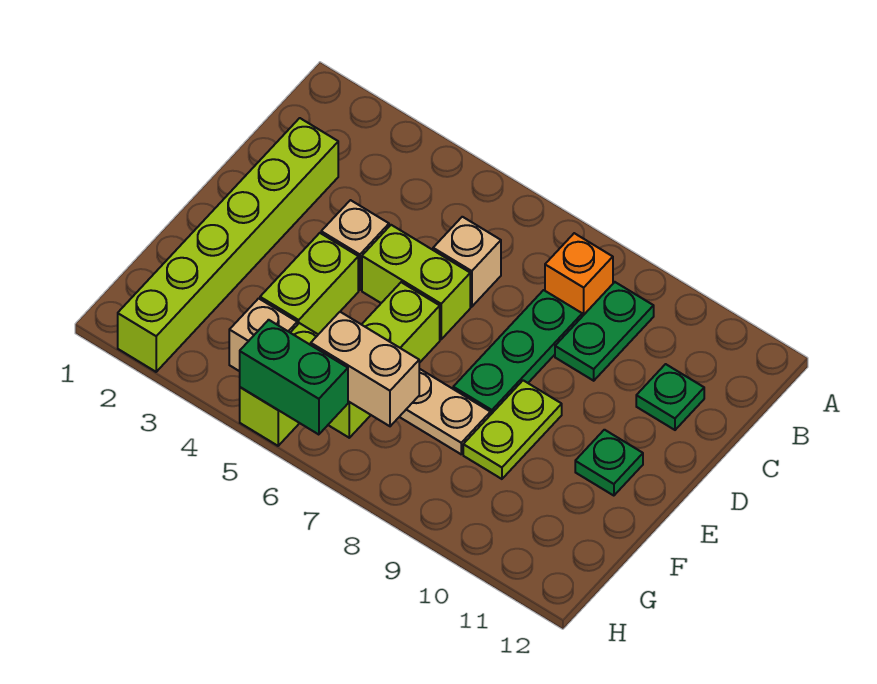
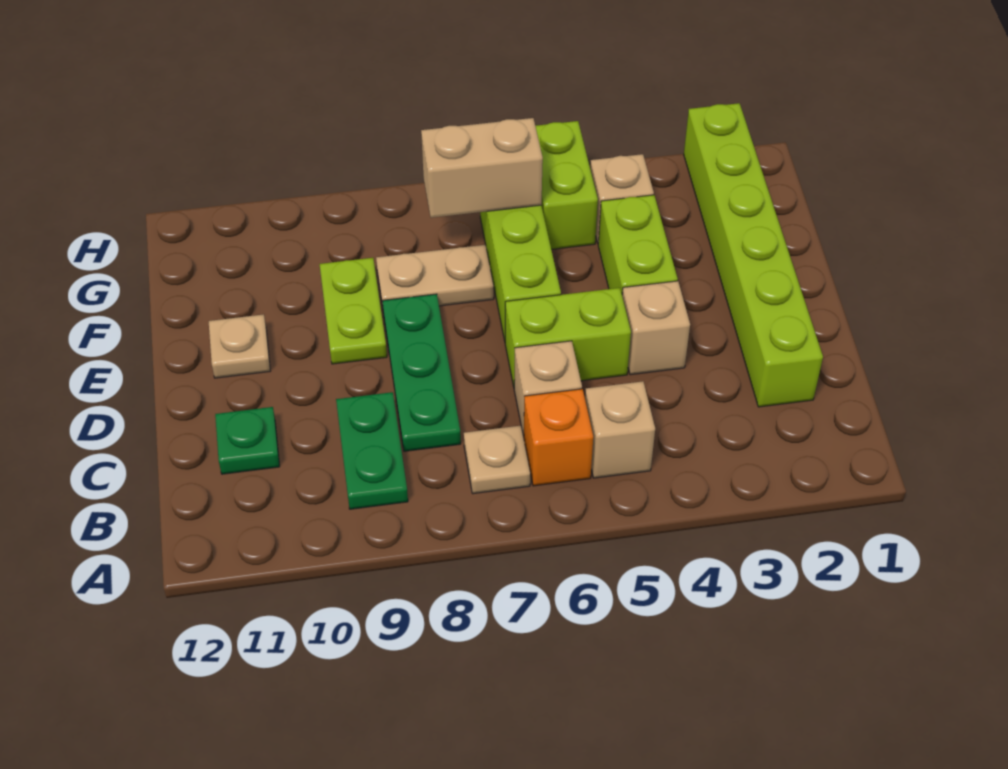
none -> tan brick B5 level 1
none -> tan plate B7 level 1
orange brick B8 level 1 -> orange brick B6 level 1
green plate E11 level 1 -> tan plate E11 level 1
green brick H5:H6 level 2 -> none

